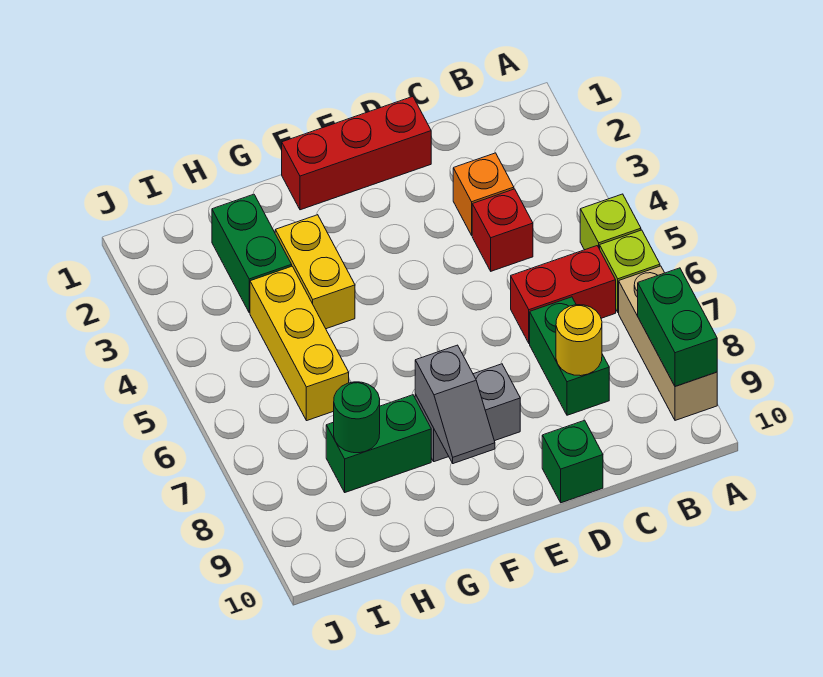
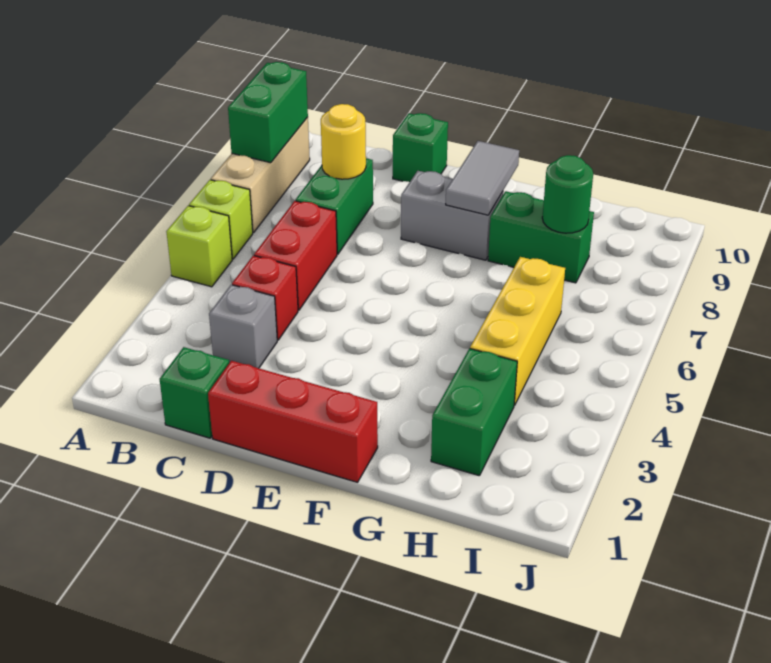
red brick B6:C6 level 1 -> red brick C5:C6 level 1
none -> green brick C1 level 1
orange brick C3 level 1 -> grey brick C3 level 1
grey slope F8:F9 level 2 top 8 -> grey tile F8:F9 level 2
yellow brick G3:G4 level 1 -> none

